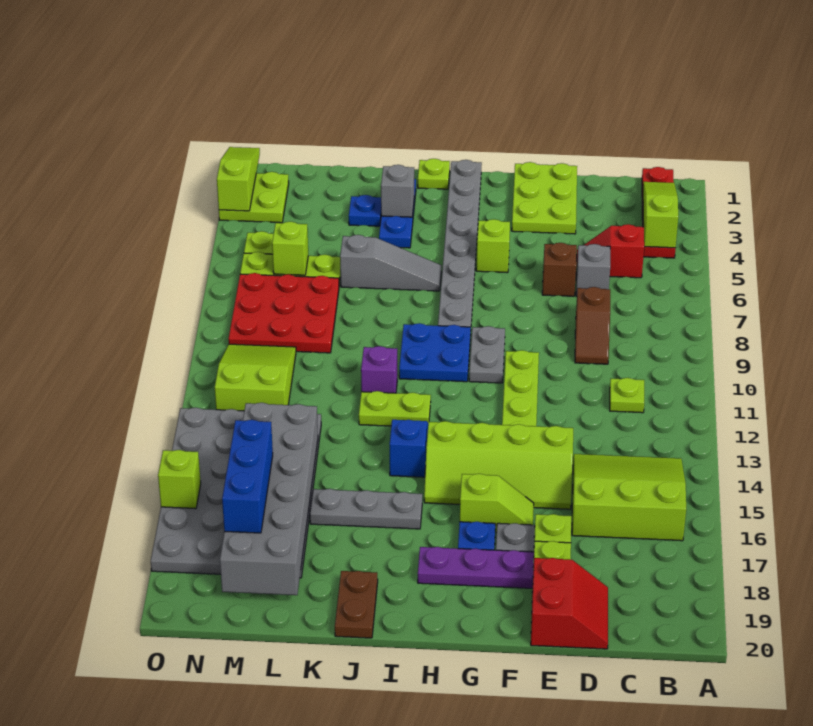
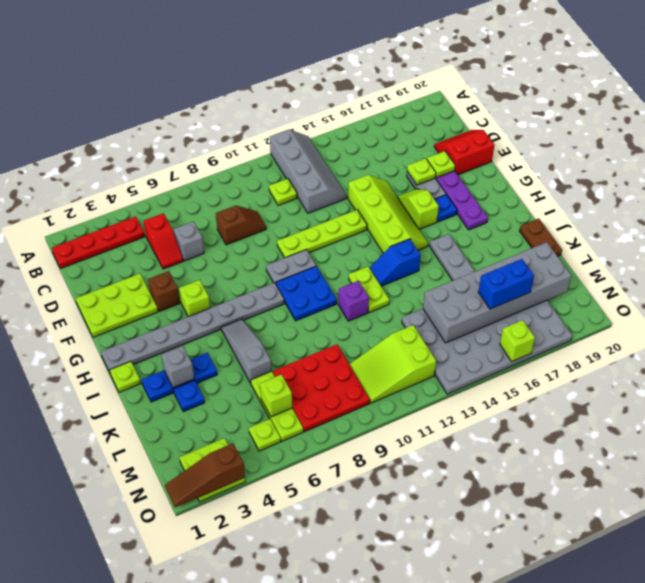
none -> grey slope A12:D13 level 1 top 12
lime slope B2:B4 level 2 top 4 -> none
lime slope B14:D16 level 1 top 16 -> none
brown brick E6 level 1 -> brown brick F4 level 1
brown plate J19:J20 level 1 -> brown plate J20:K20 level 1
blue brick M16:M18 level 3 -> blue brick M16:M17 level 3
lime slope O1:O3 level 2 top 3 -> brown slope O1:O3 level 2 top 3

